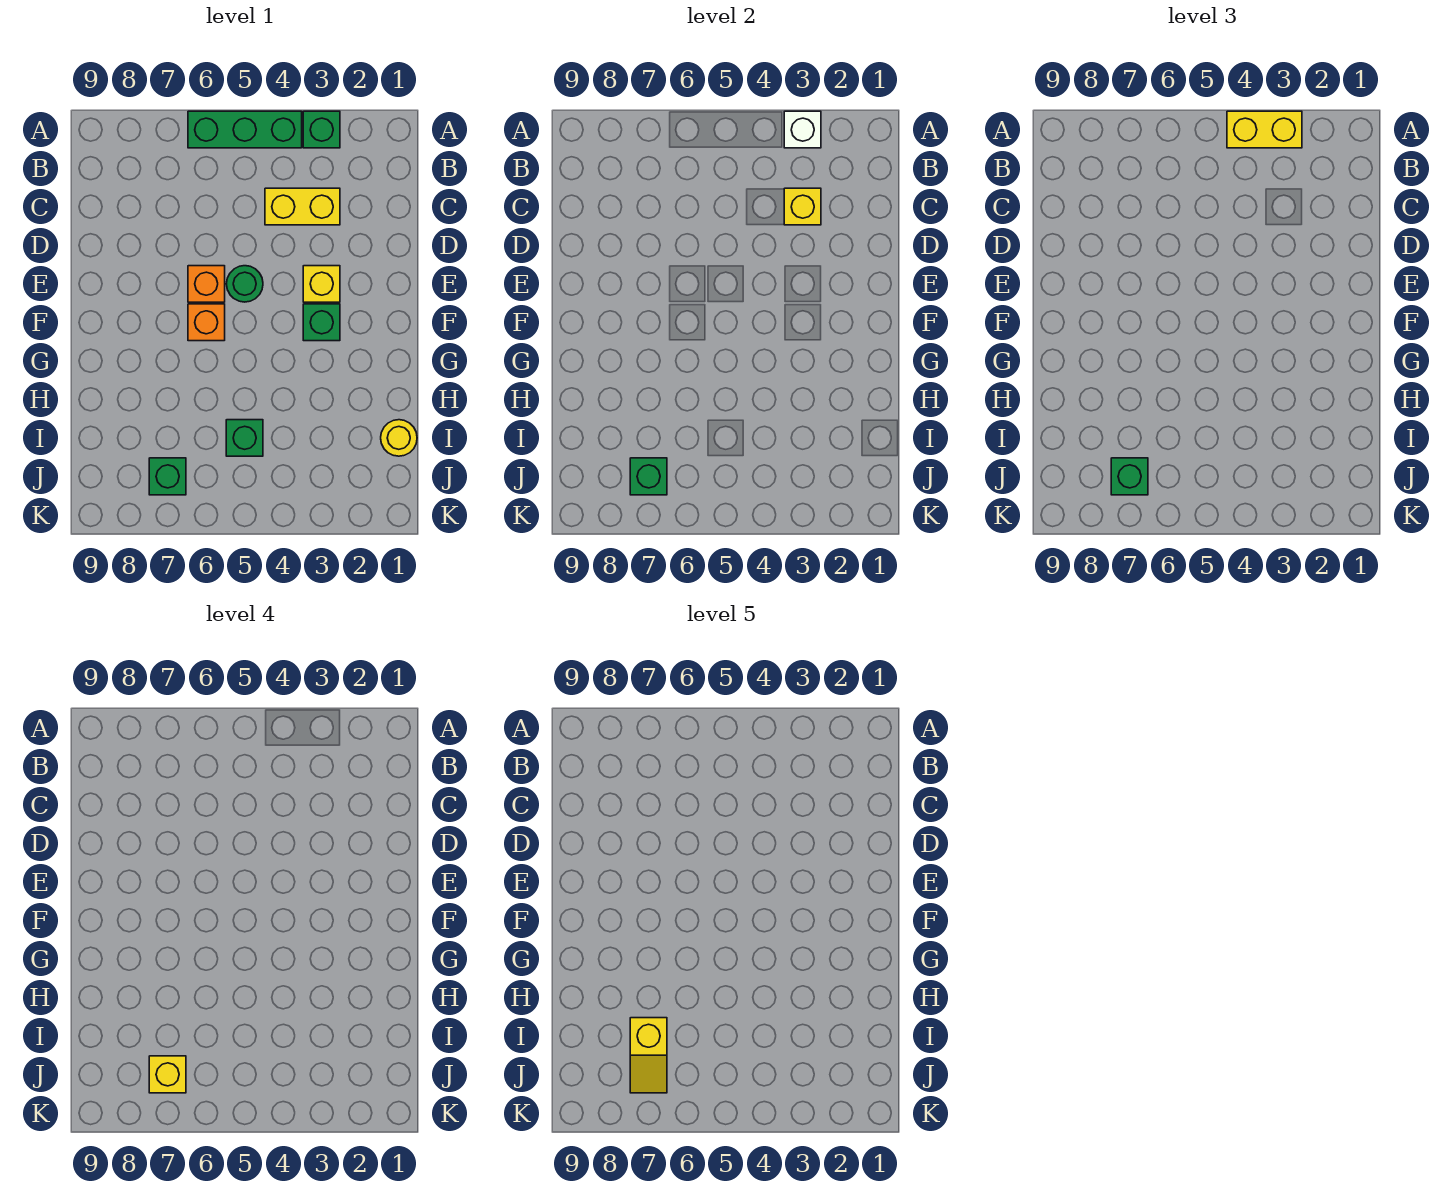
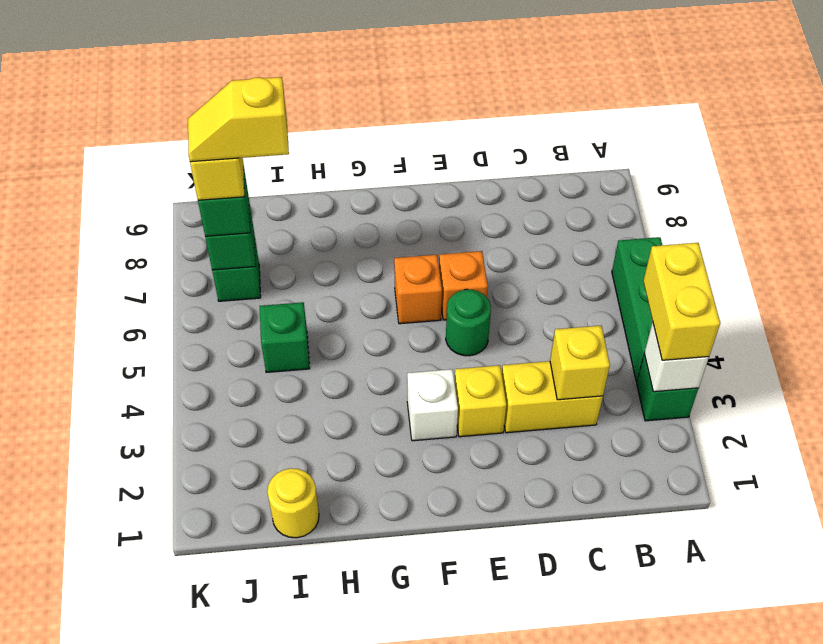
yellow brick C3:C4 level 1 -> yellow brick C3:D3 level 1
green brick F3 level 1 -> white brick F3 level 1

